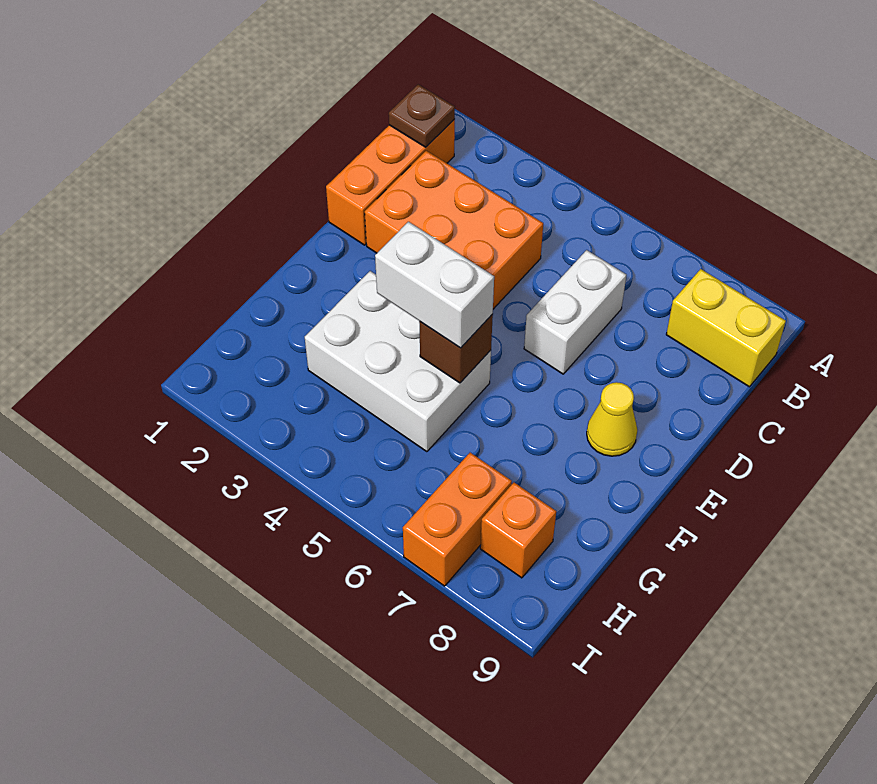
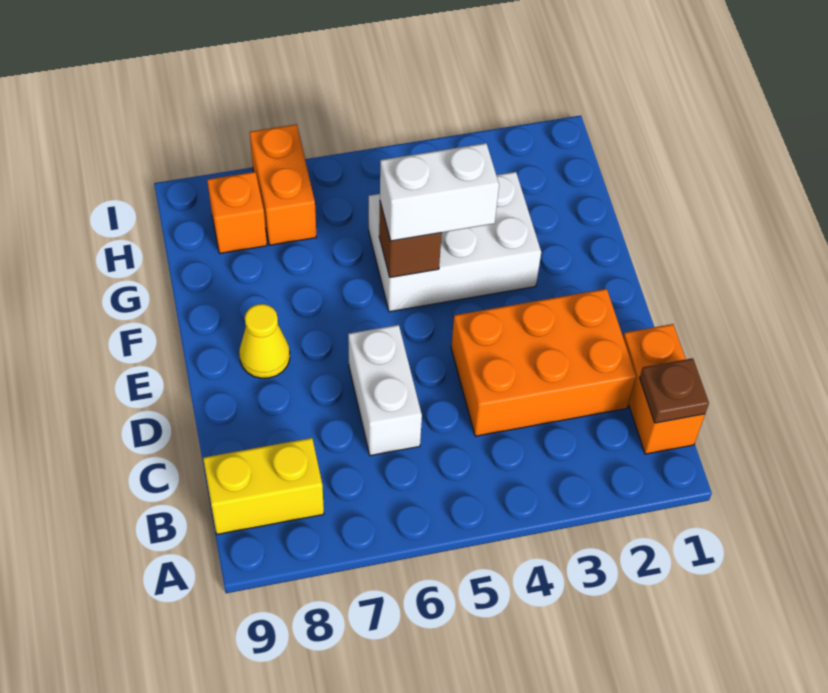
orange brick B1:D1 level 1 -> orange brick B1:C1 level 1

